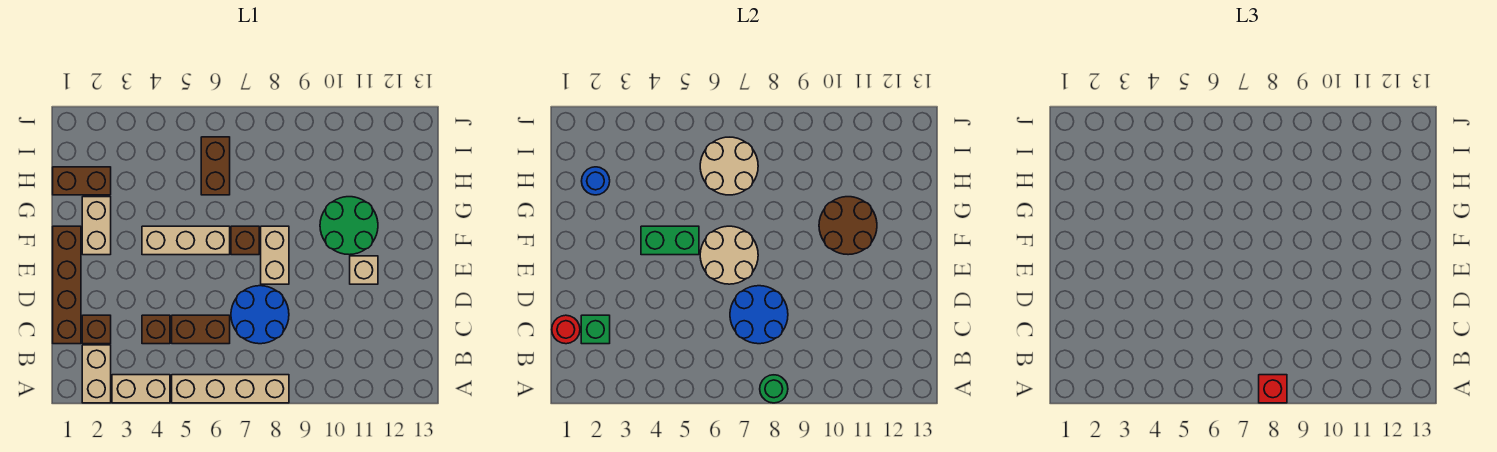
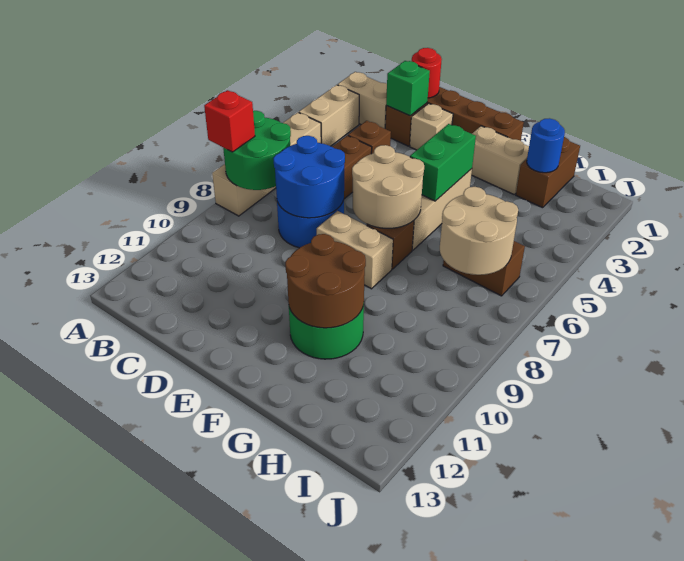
green round brick A8 level 2 -> green round brick A7:B8 level 2
tan brick E11 level 1 -> tan brick D2 level 1

